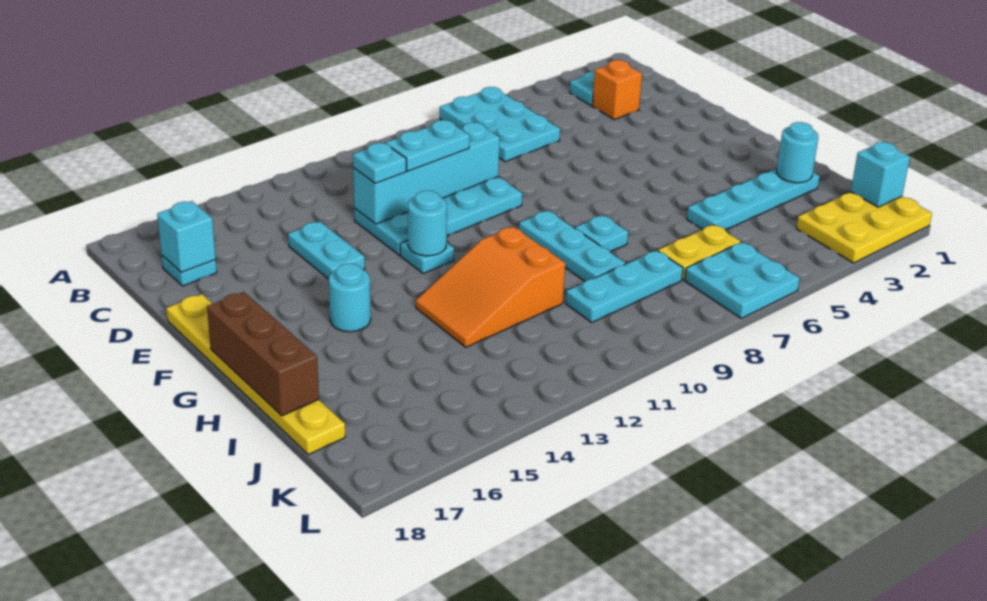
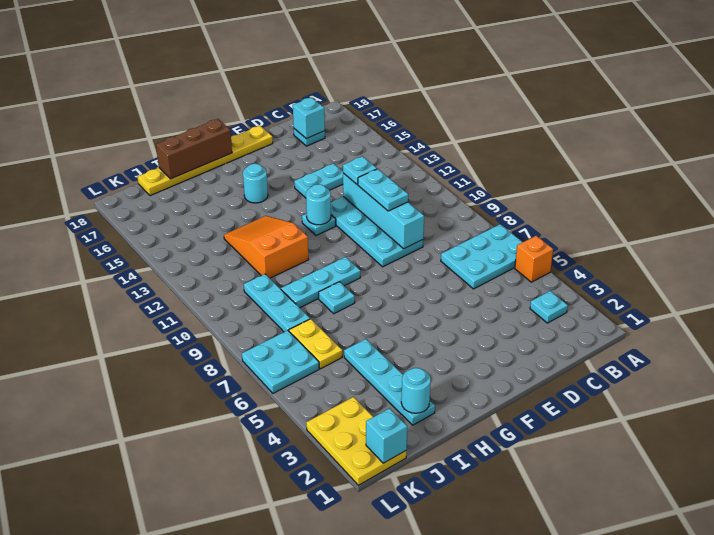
orange brick C3 level 1 -> orange brick A5 level 1

